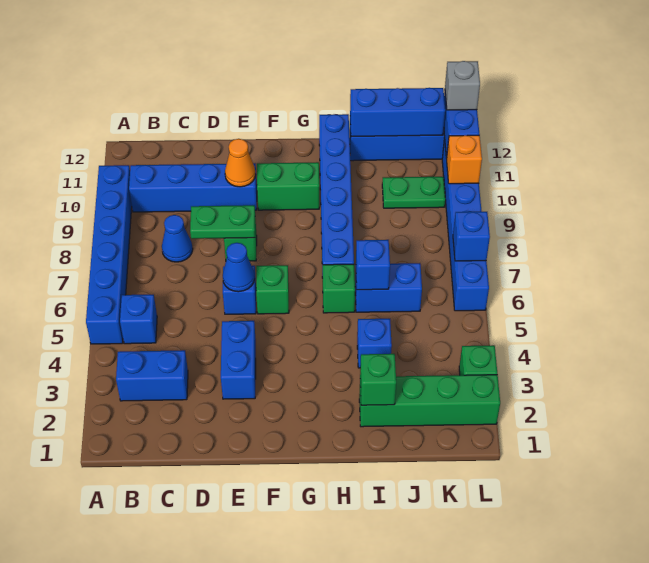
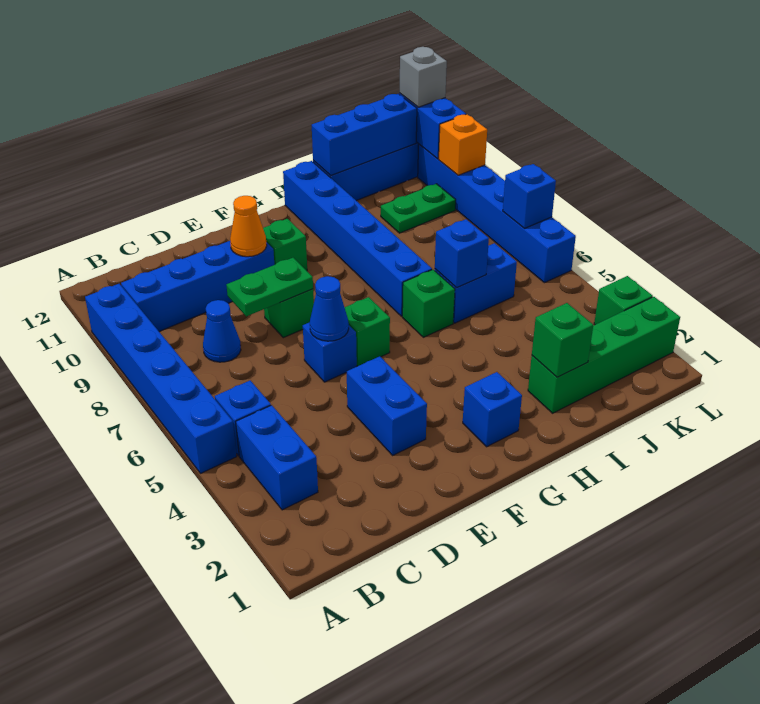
blue brick B3:C3 level 1 -> blue brick B3:B4 level 1
green brick F10:G10 level 1 -> green brick F10 level 1
blue brick I4 level 1 -> blue brick G2 level 1

